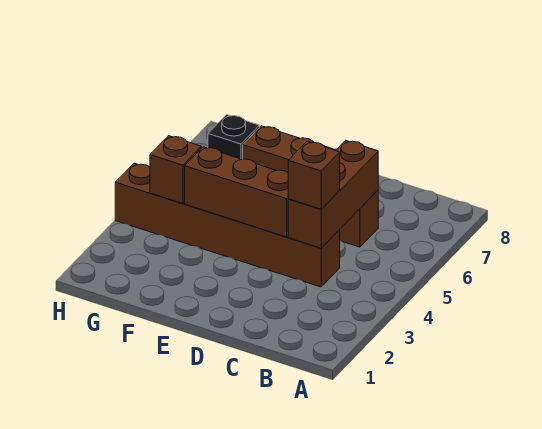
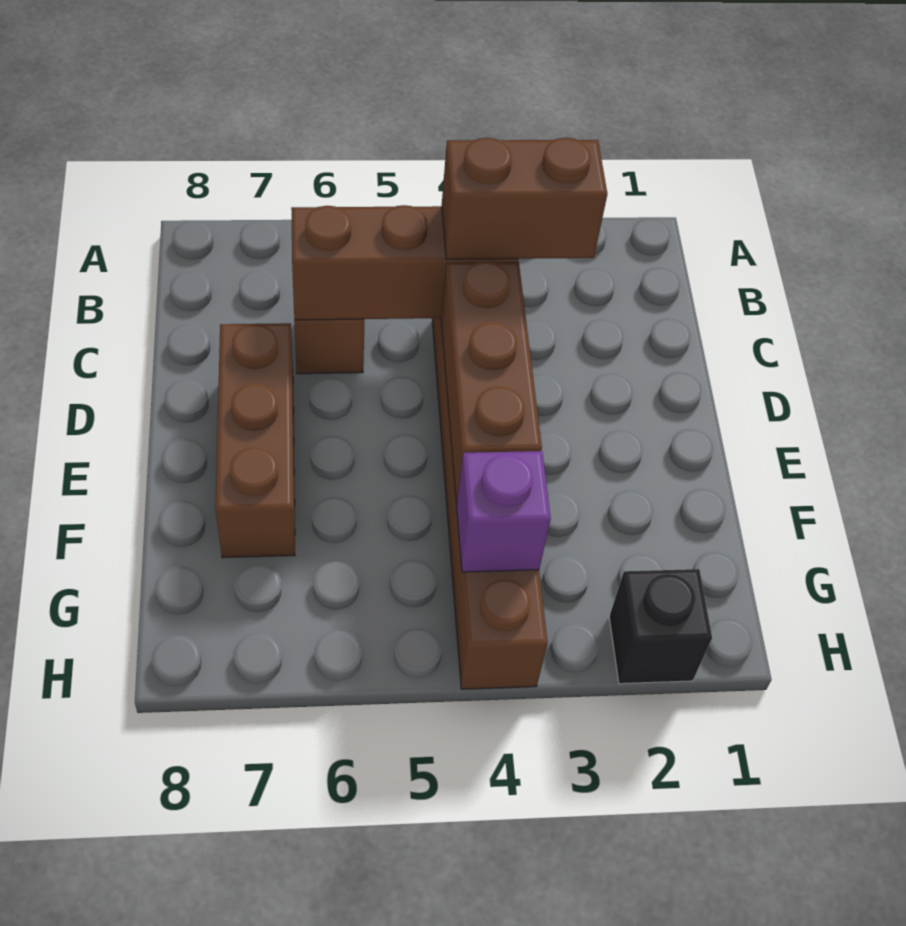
brown brick C4 level 3 -> brown brick C3:C4 level 3
brown brick G4 level 2 -> purple brick G4 level 2
black brick G7 level 1 -> black brick H2 level 1

